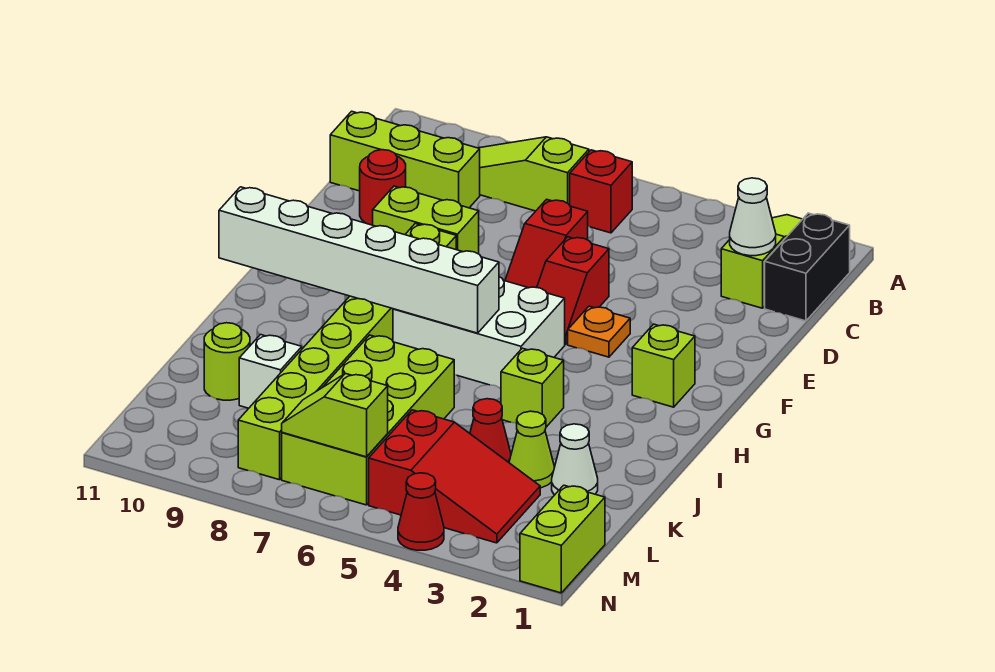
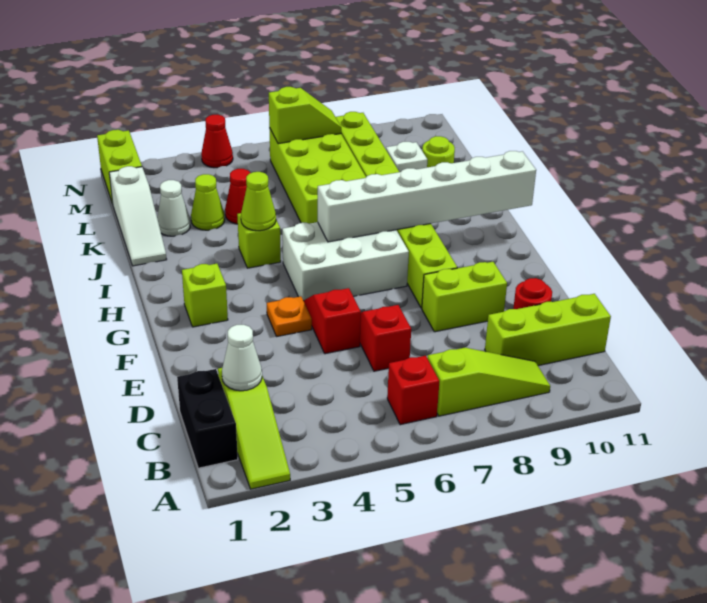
none -> lime cone I4 level 2
none -> white slope J1:L1 level 1 top L
red slope L3:M5 level 1 top 5 -> none

